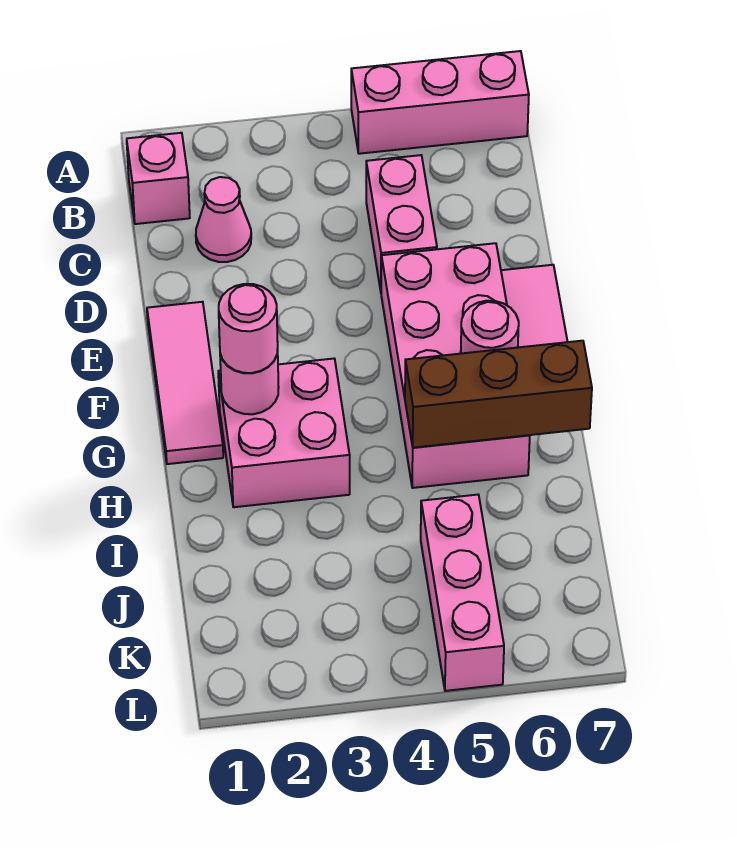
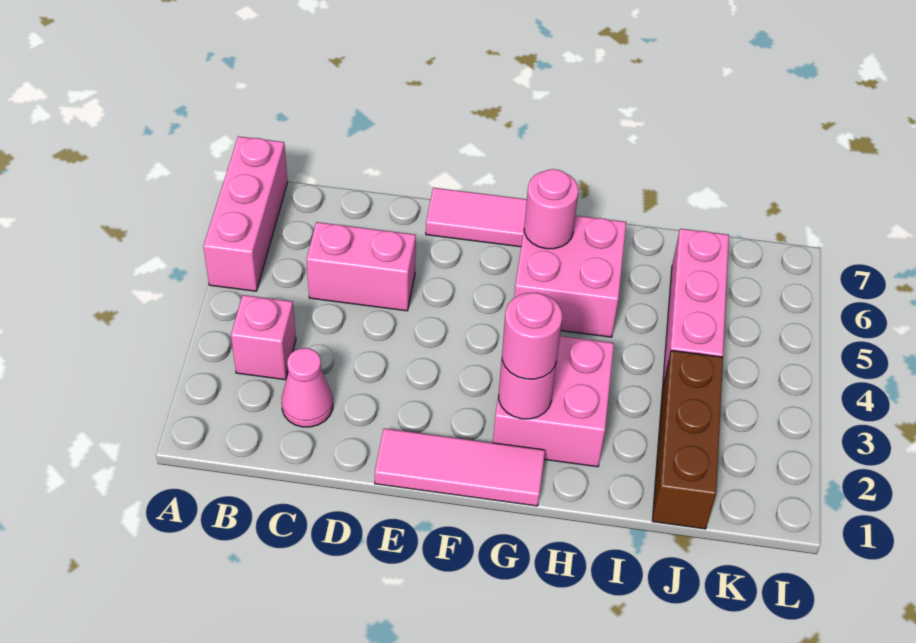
pink brick B1 level 1 -> pink brick B3 level 1
pink brick E5:H6 level 1 -> pink brick G5:H6 level 1
brown brick H5:H7 level 2 -> brown brick J1:J3 level 1
pink brick J5:L5 level 1 -> pink brick J4:J6 level 1

